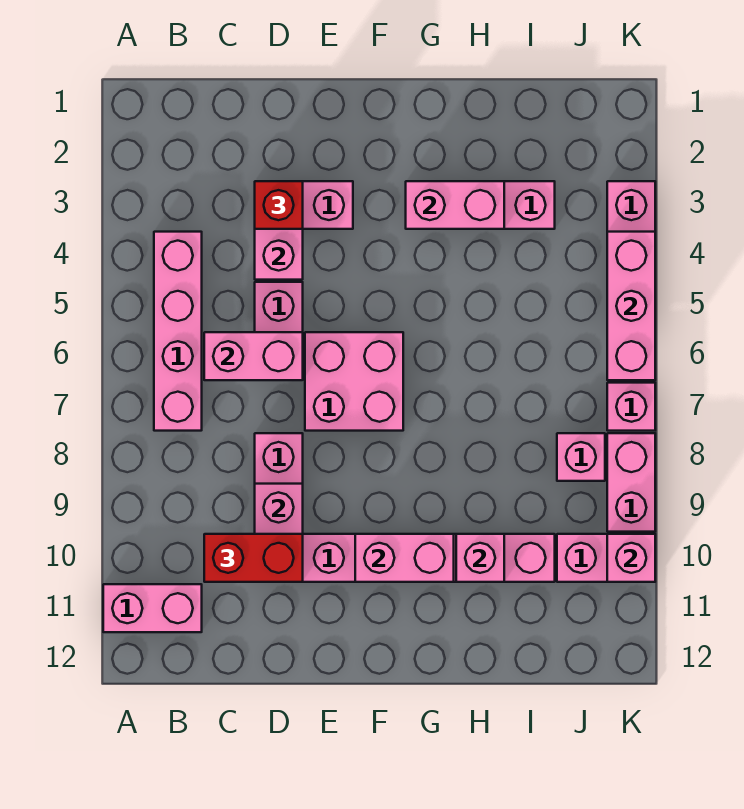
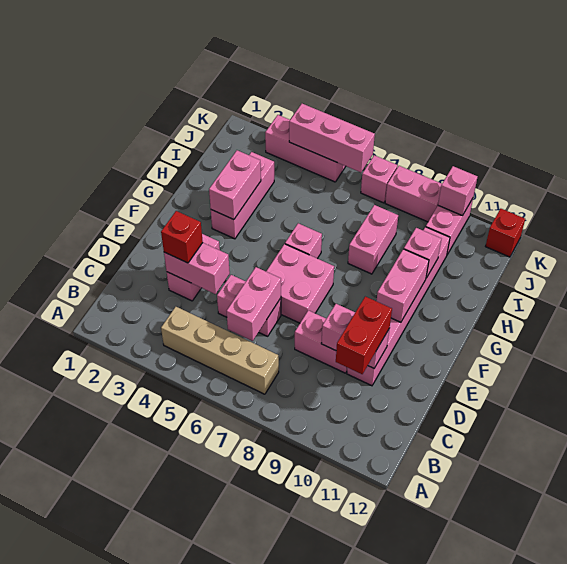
pink brick A11:B11 level 1 -> pink brick H8:I8 level 1
pink brick B4:B7 level 1 -> tan brick B4:B7 level 1
pink brick J8 level 1 -> pink brick G6 level 1
none -> red brick K12 level 1

